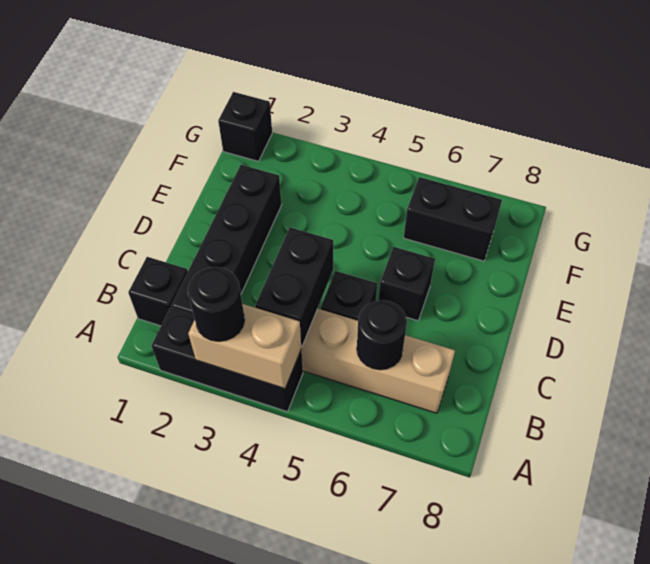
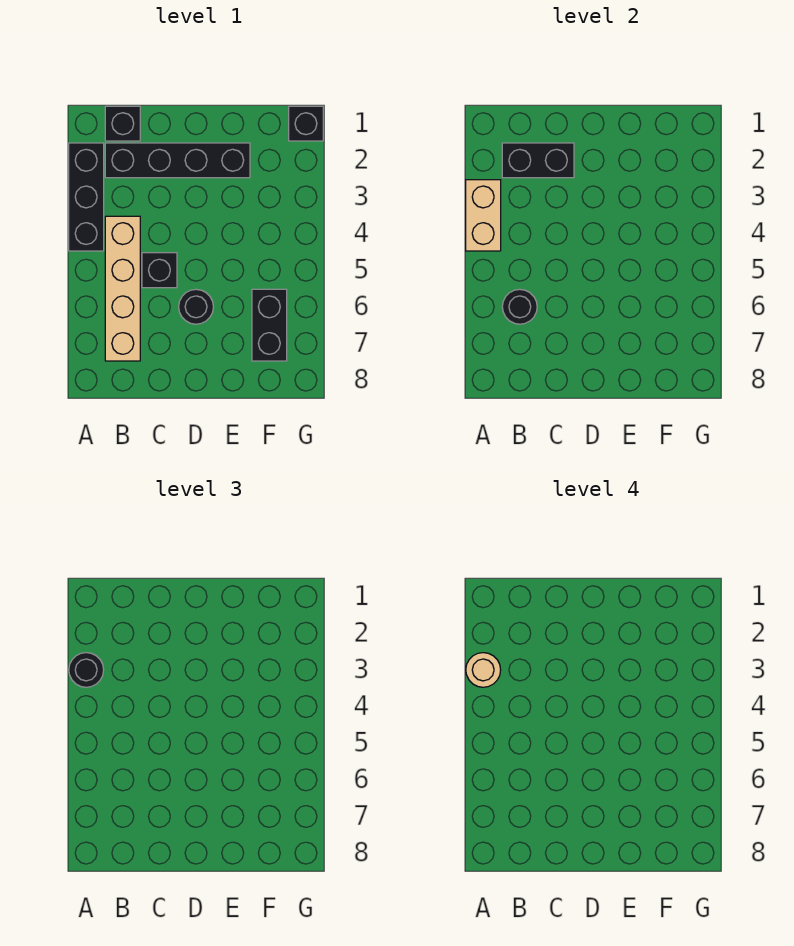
none -> tan round brick A3 level 4
black brick B4:C4 level 2 -> black brick B2:C2 level 2
black brick D6 level 1 -> black round brick D6 level 1

